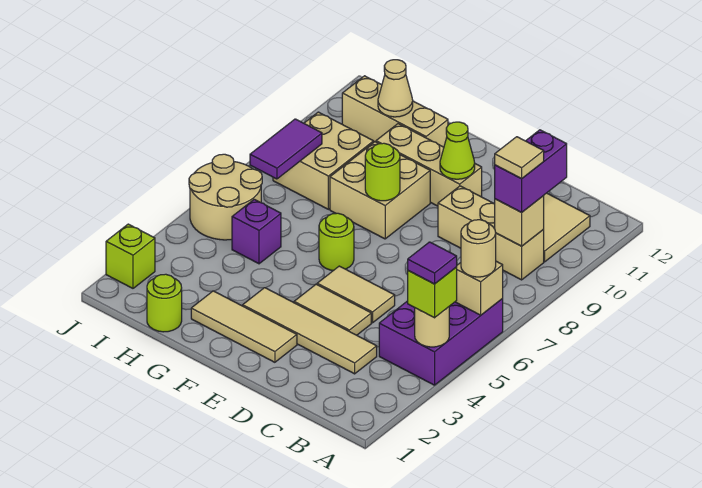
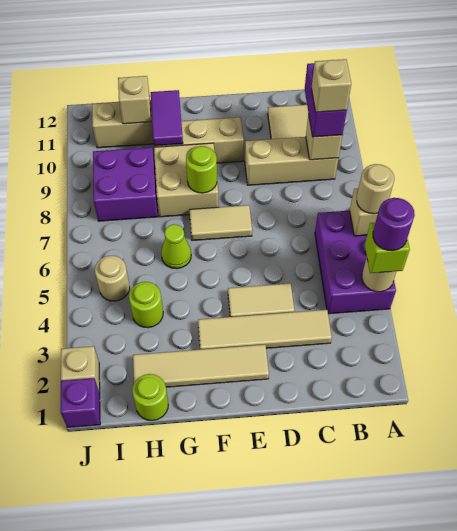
purple tile A4 level 4 -> purple round brick A4 level 4
tan tile B9 level 4 -> tan brick B9 level 4
tan tile D5:E5 level 1 -> tan tile E7:F7 level 1
tan tile E2:G2 level 1 -> tan tile E2:H2 level 1
lime cone E10 level 2 -> lime cone G6 level 1
lime round brick F6 level 1 -> lime round brick H4 level 1
purple brick H5 level 1 -> purple brick J1 level 1
tan brick H8:I9 level 1 -> purple brick H8:I9 level 1
tan cone H11 level 2 -> tan brick H11 level 2
tan round brick I5:J6 level 1 -> tan round brick I5 level 1
purple tile I7:I8 level 2 -> purple tile G10:G11 level 2
lime brick J2 level 1 -> tan brick J2 level 1

